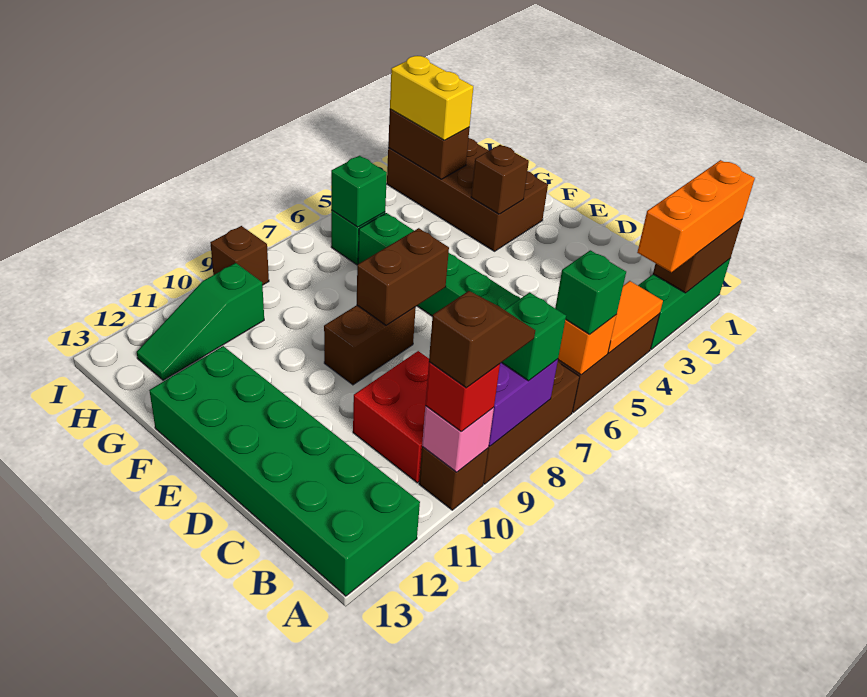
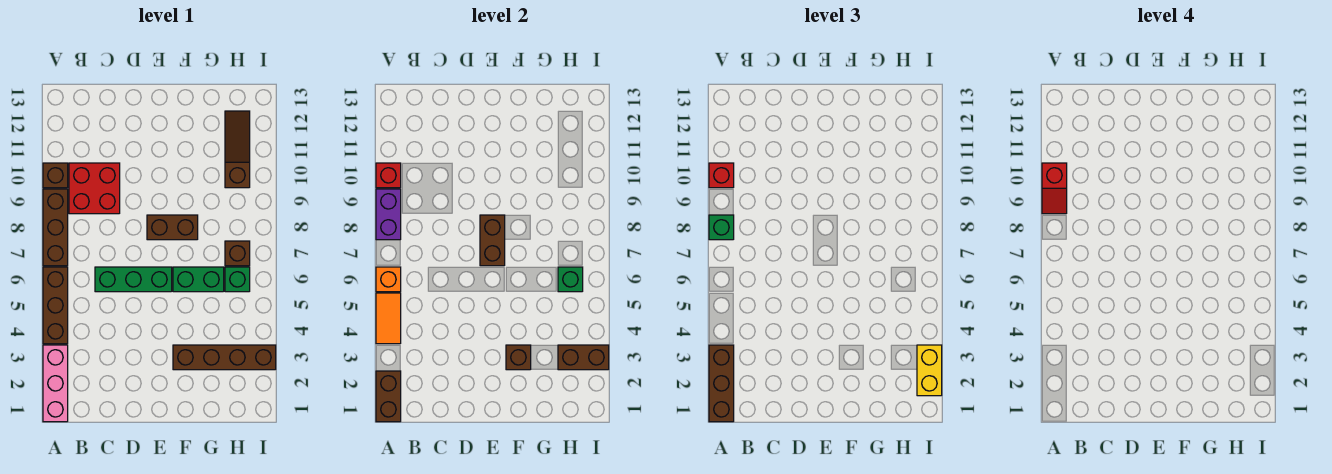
green brick A1:A3 level 1 -> pink brick A1:A3 level 1
orange brick A1:A3 level 3 -> brown brick A1:A3 level 3
green brick A6 level 3 -> none
brown slope A9:A10 level 4 top 10 -> red slope A9:A10 level 4 top 10
pink brick A10 level 2 -> red brick A10 level 2
green brick A12:F13 level 1 -> none
brown brick E8:E9 level 1 -> brown brick E8:F8 level 1
brown brick F2:I3 level 1 -> brown brick F3:I3 level 1
yellow brick H3:I3 level 3 -> yellow brick I2:I3 level 3
green slope H10:H12 level 1 top 10 -> brown slope H10:H12 level 1 top 10
brown brick I9 level 1 -> brown brick H7 level 1

